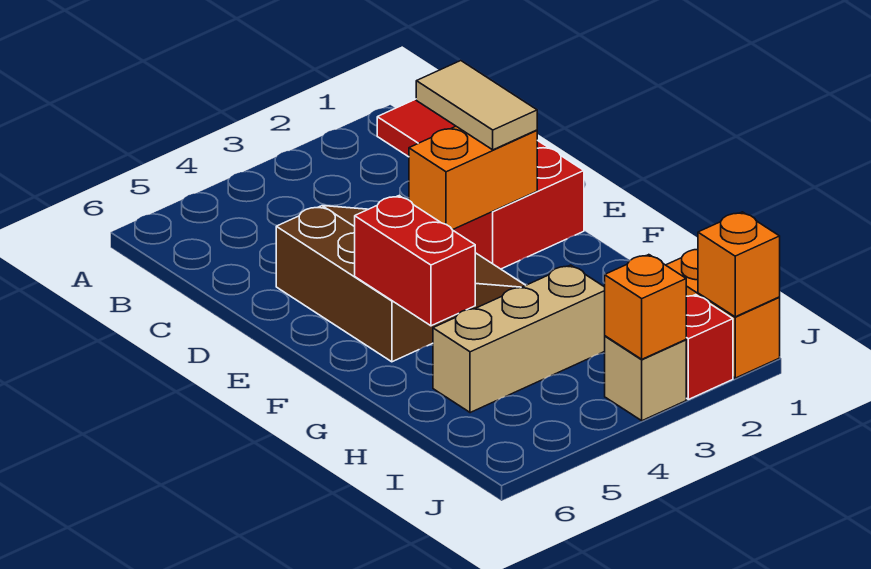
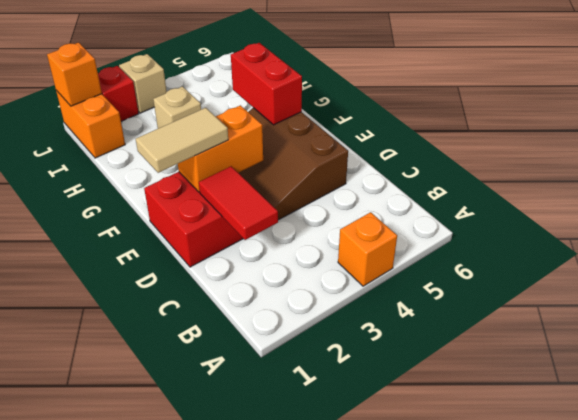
tan tile D2:E2 level 3 -> tan tile E1:E2 level 3
tan brick H3:H5 level 1 -> tan brick H3 level 1
orange brick J3 level 2 -> orange brick A4 level 1

